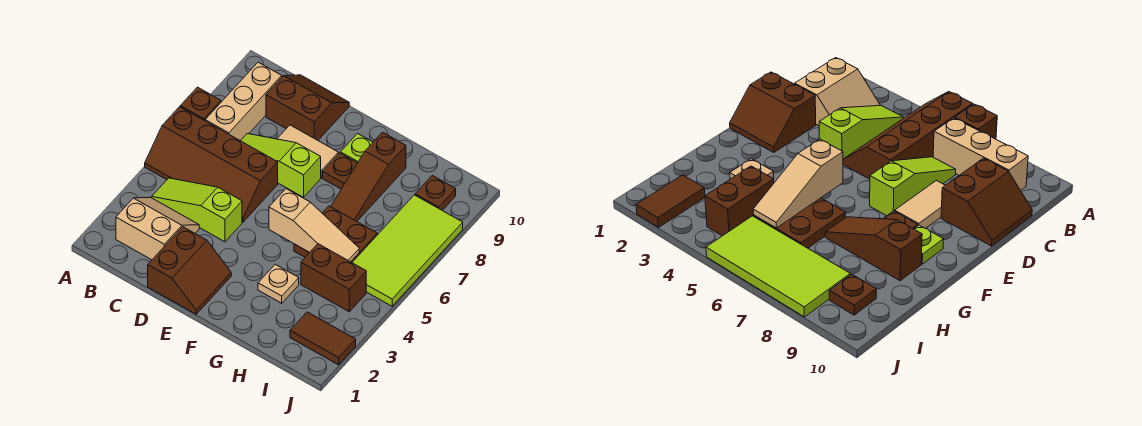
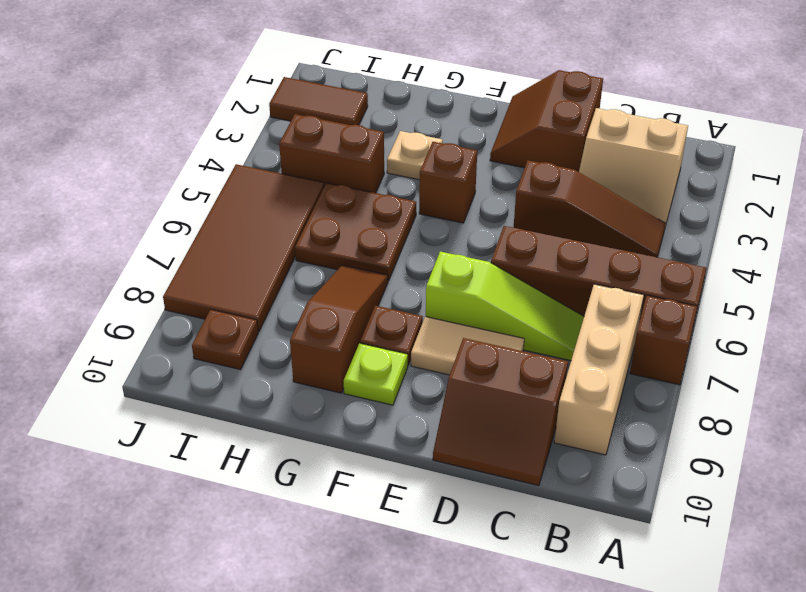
lime slope B4:D4 level 1 top D -> brown slope B4:D4 level 1 top D
none -> brown brick F4 level 1
tan slope F5:H5 level 2 top F -> none
lime tile I5:J8 level 1 -> brown tile I5:J8 level 1

